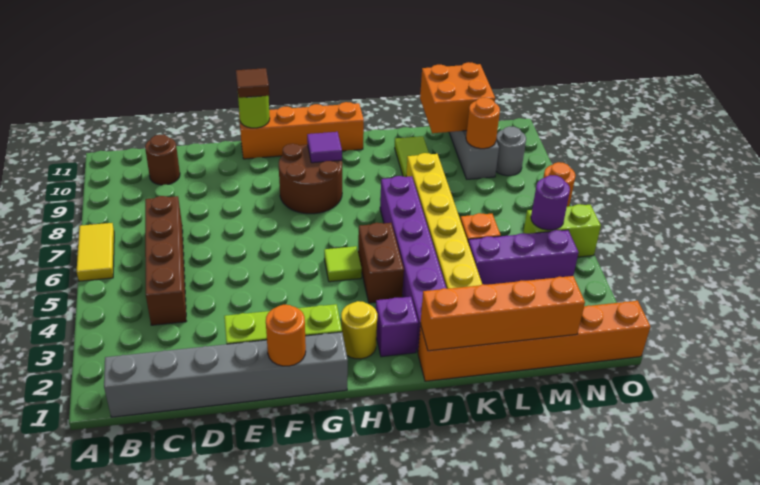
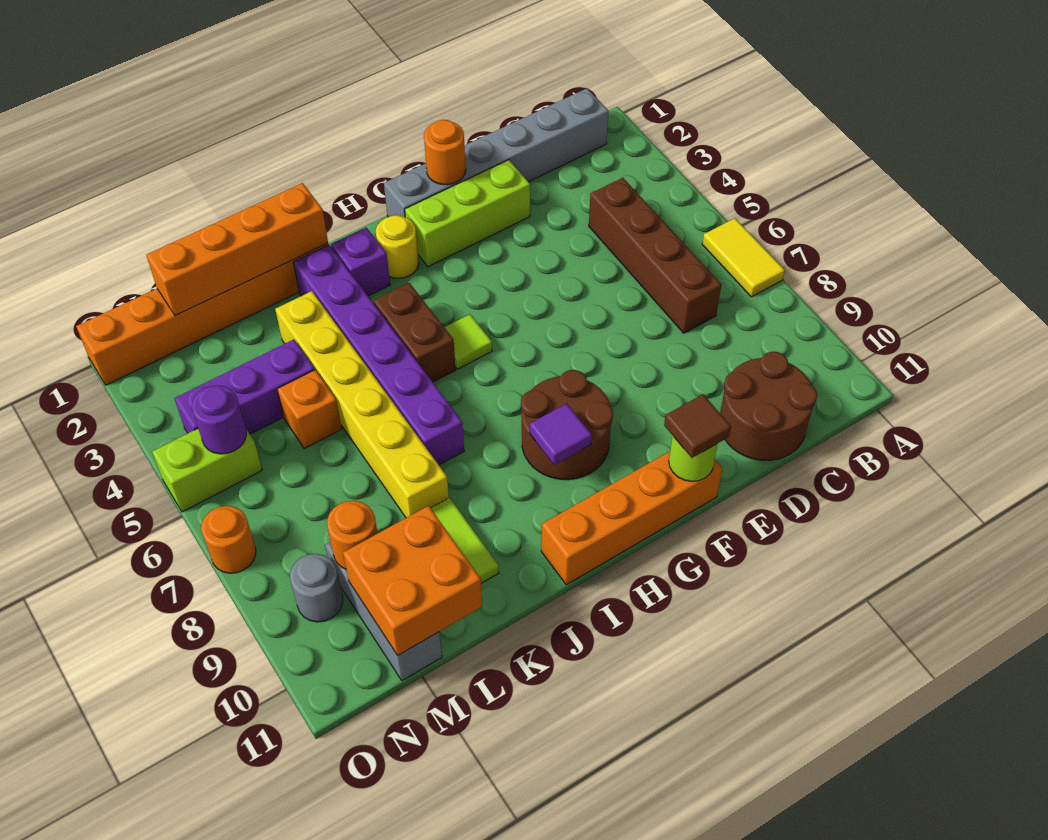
brown round brick C10 level 1 -> brown round brick C10:D11 level 1

